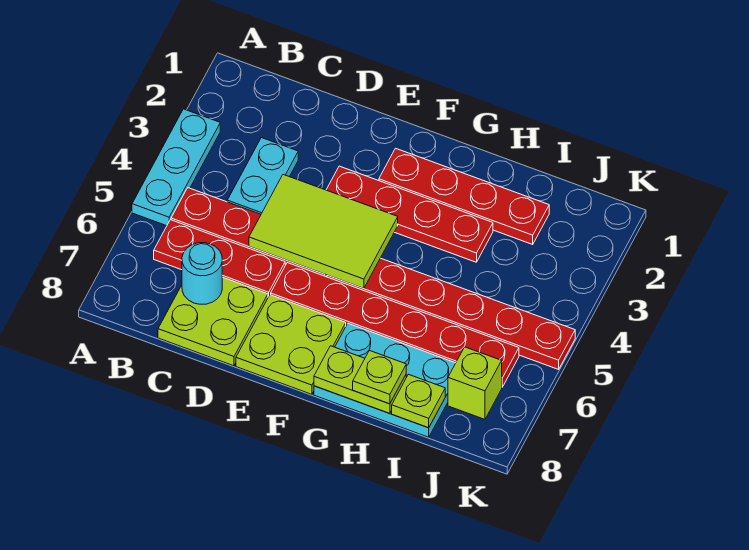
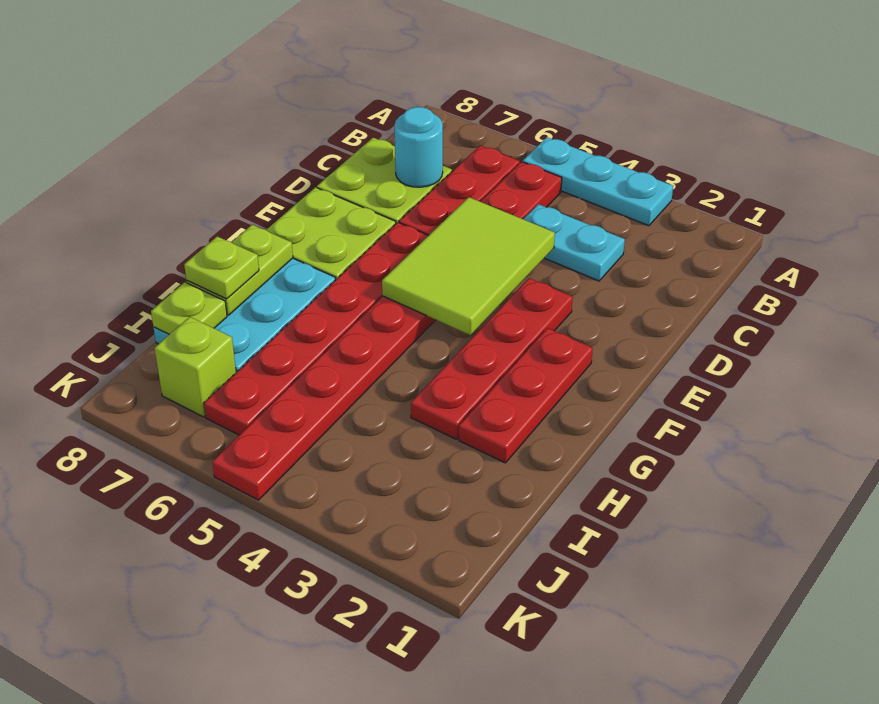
red plate F2:I2 level 1 -> red plate F2:H2 level 1

